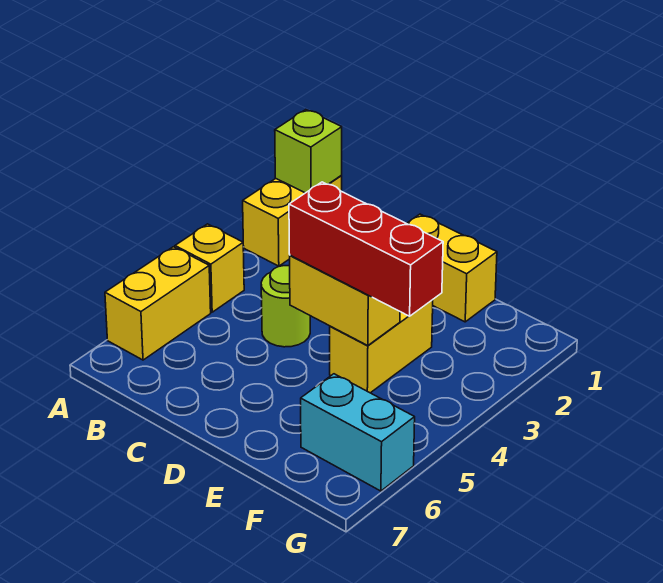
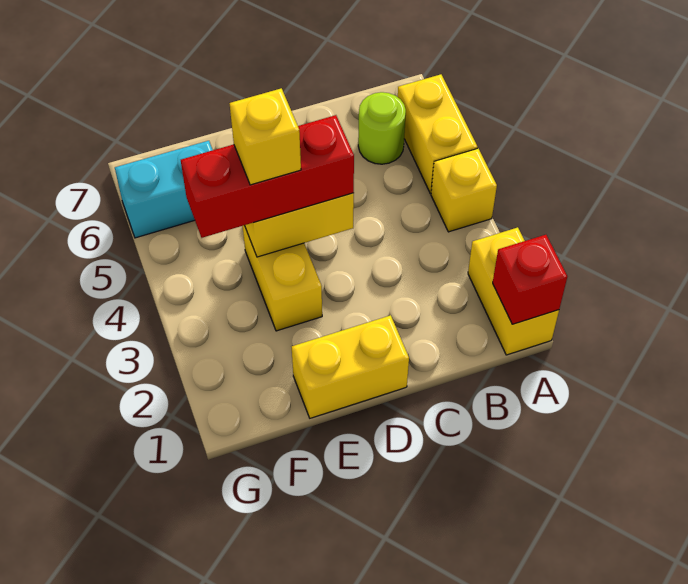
lime brick A1 level 2 -> red brick A1 level 2
lime round brick C4 level 1 -> lime round brick B6 level 1
none -> yellow brick E4 level 4

